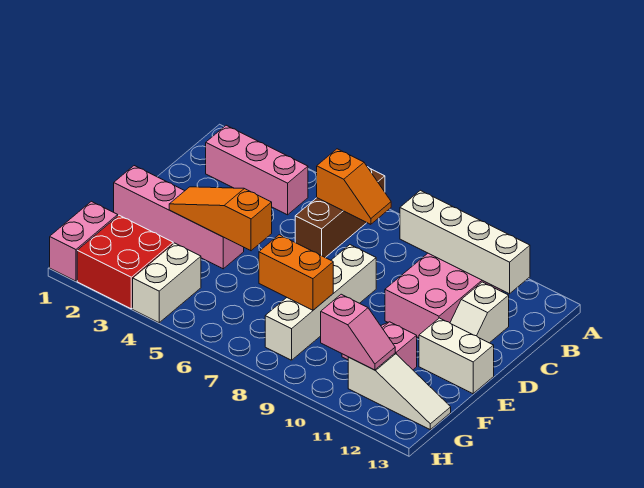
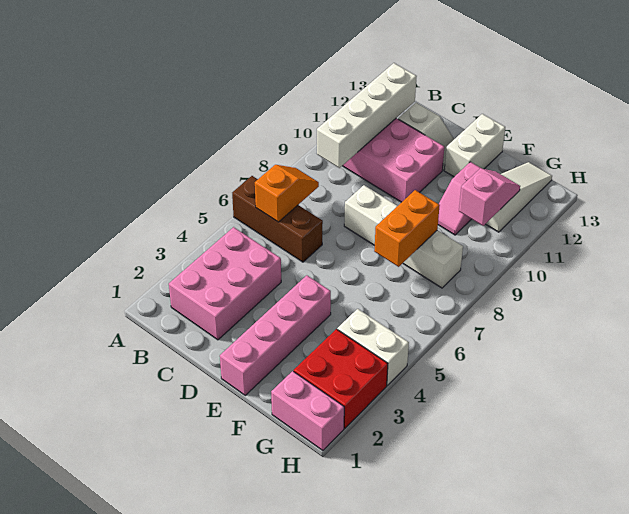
pink brick B2:B4 level 1 -> pink brick B2:C4 level 1
orange slope E3:E5 level 2 top 5 -> none

